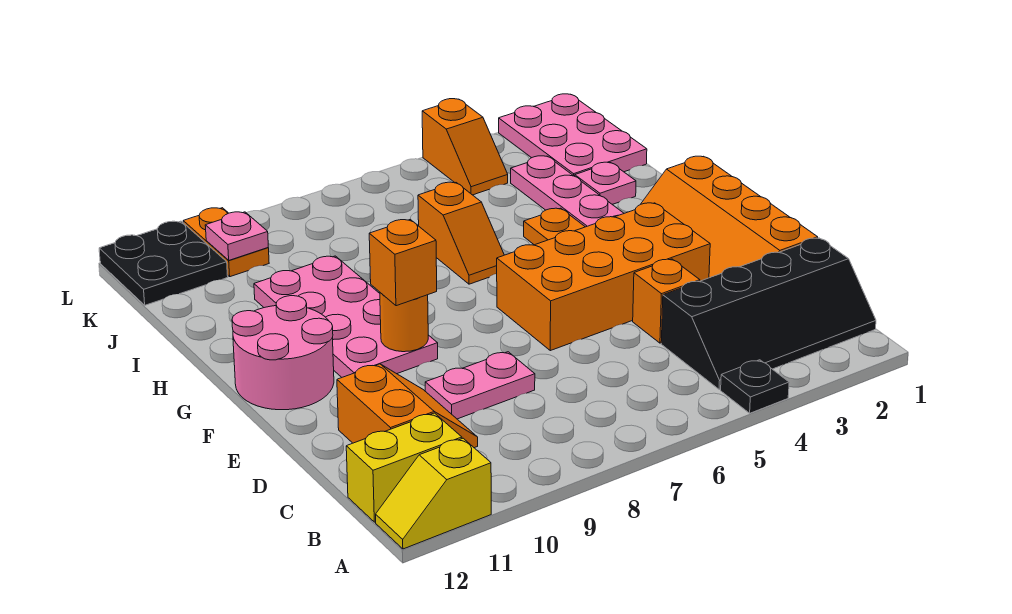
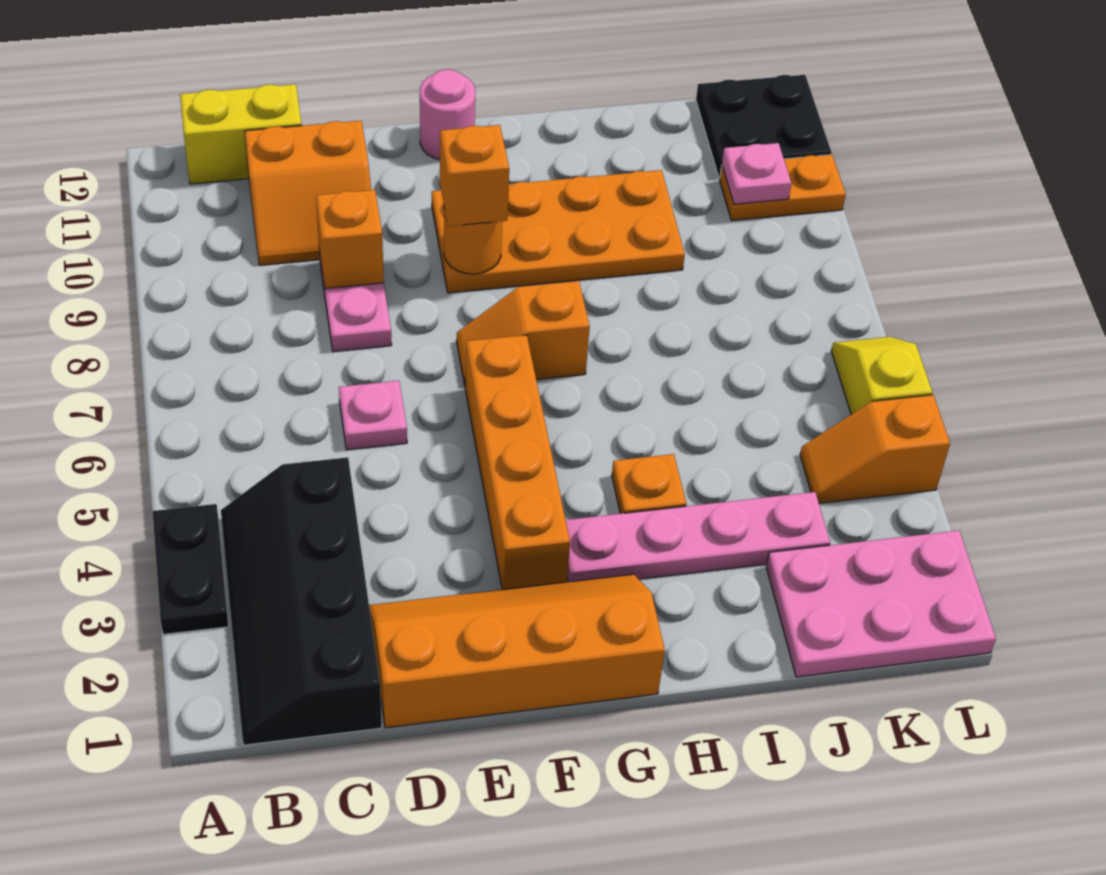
black plate A4 level 1 -> black plate A3:A4 level 1
yellow slope A11:A12 level 1 top 11 -> yellow slope L5:L6 level 1 top 5
yellow brick B11:B12 level 1 -> yellow brick B12:C12 level 1
orange brick D4 level 1 -> orange brick D9 level 2
orange brick E3:F6 level 1 -> orange brick F3:F6 level 1
pink plate F9:I10 level 1 -> orange plate F9:I10 level 1
pink round brick F11:G12 level 1 -> pink round brick F12 level 1
orange slope H6:I6 level 1 top I -> orange slope F7:G7 level 1 top G
pink plate I2 level 1 -> pink plate D6 level 1

